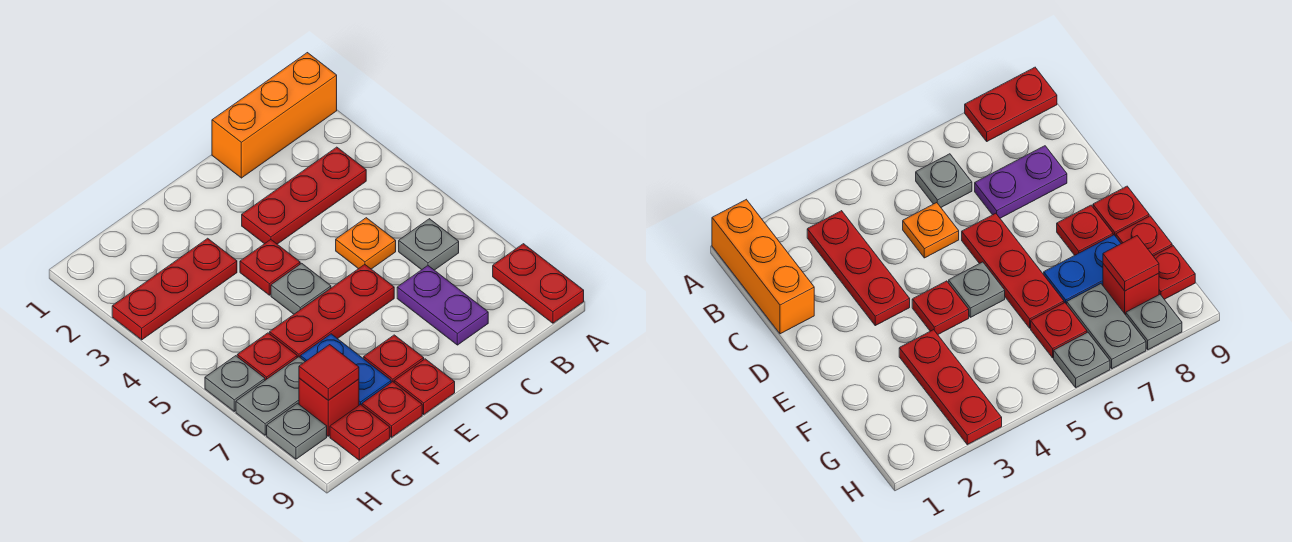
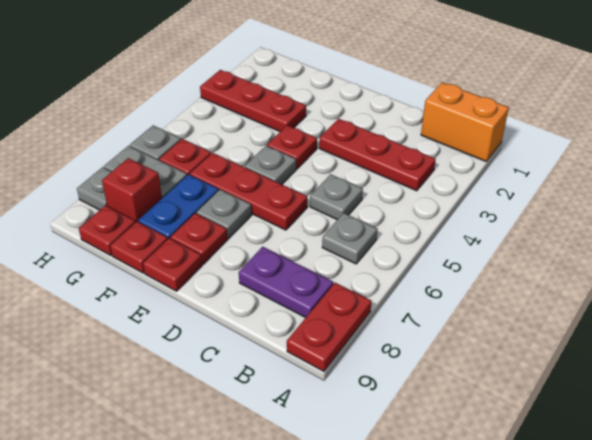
orange brick A1:C1 level 1 -> orange brick A1:B1 level 1
orange plate C5 level 1 -> grey plate C5 level 1
purple plate C7:C8 level 1 -> purple plate B8:C8 level 1
none -> grey plate E7 level 1
red tile G8 level 2 -> none

